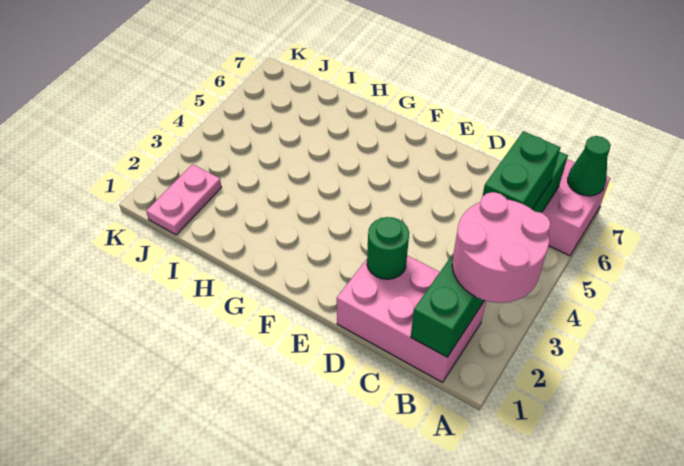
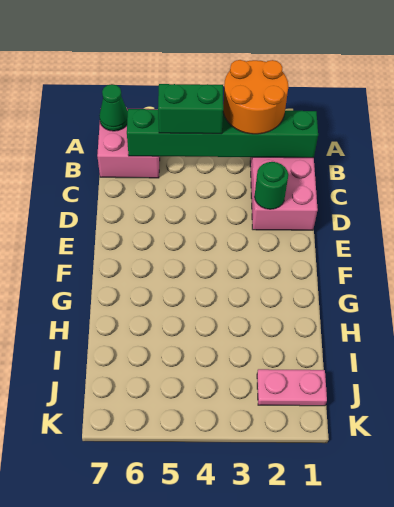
pink round brick A2:B3 level 3 -> orange round brick A2:B3 level 3

